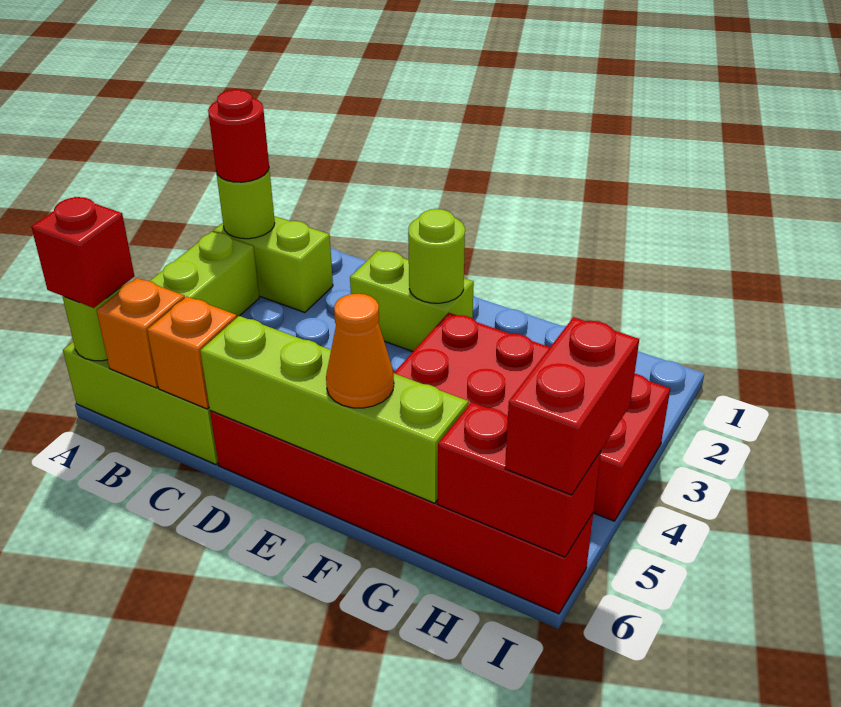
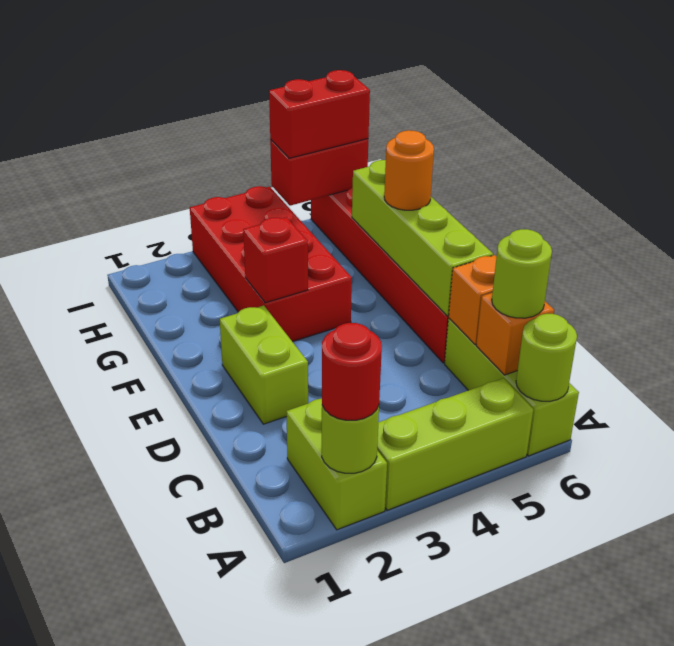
red brick A6 level 3 -> red brick F3 level 2
lime round brick E2 level 2 -> lime round brick B6 level 3
orange cone F6 level 3 -> orange round brick F6 level 3
red brick H6:I6 level 2 -> red brick I5:I6 level 2

